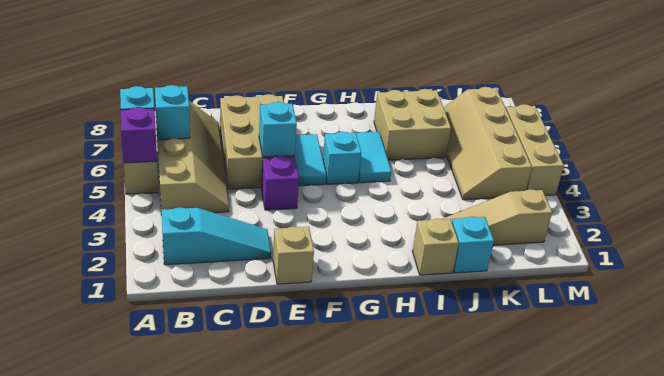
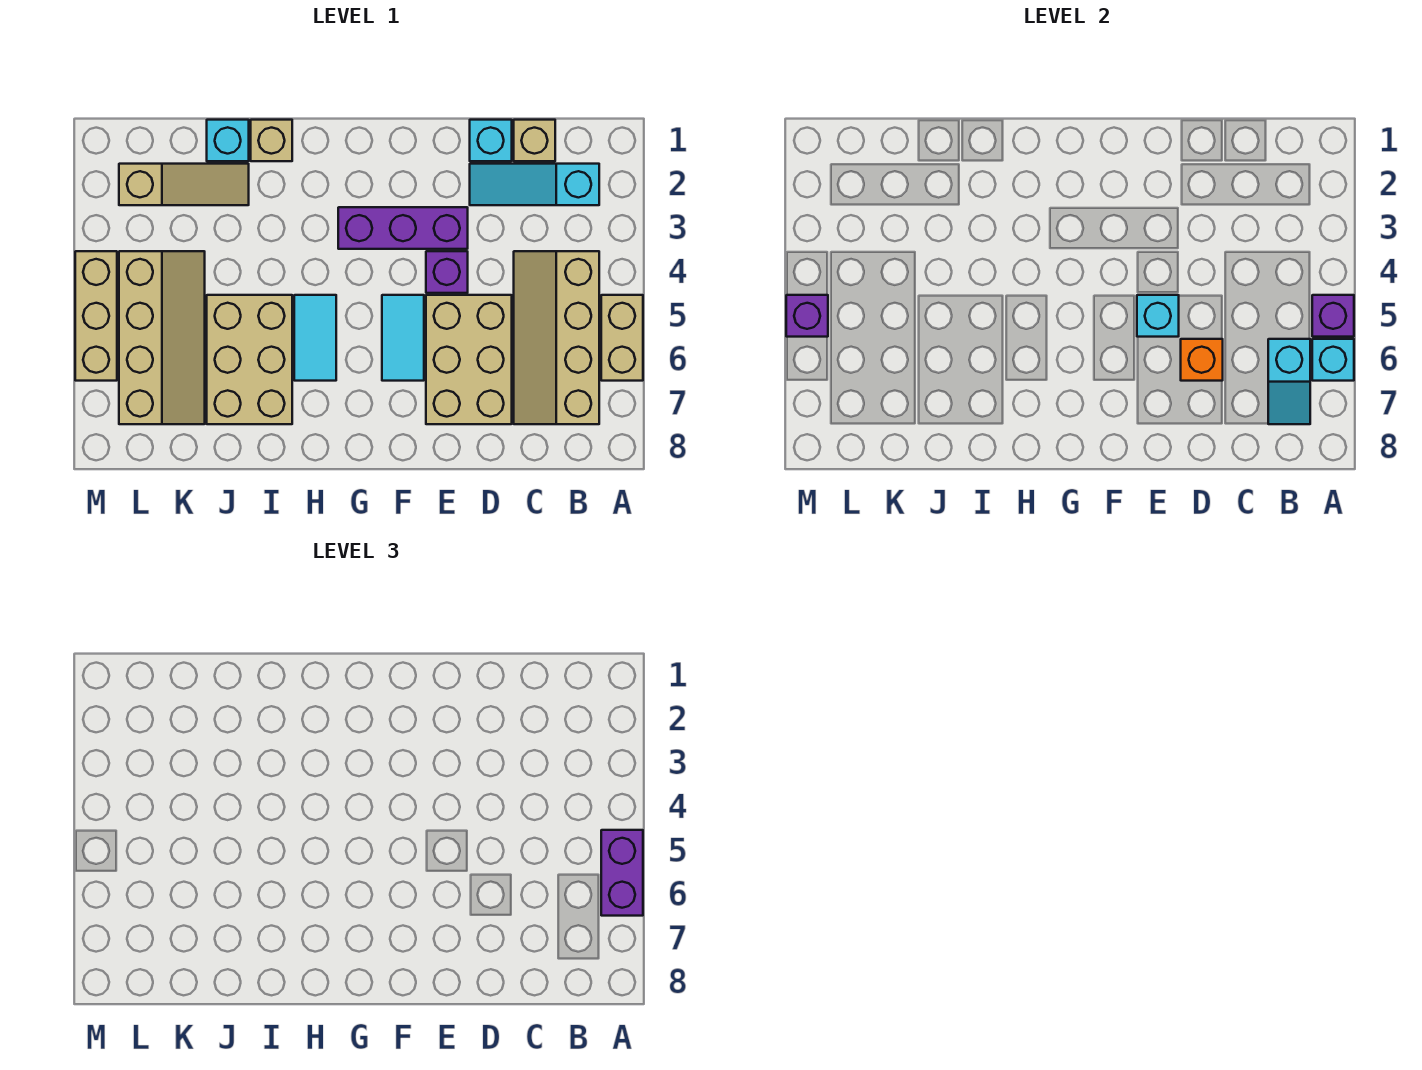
none -> purple brick A5:A6 level 3
none -> orange brick D6 level 2
tan brick E1 level 1 -> tan brick C1 level 1
none -> purple brick E3:G3 level 1
cyan brick G5 level 1 -> cyan brick D1 level 1
tan brick I6:J7 level 1 -> tan brick I5:J7 level 1
none -> purple brick M5 level 2

